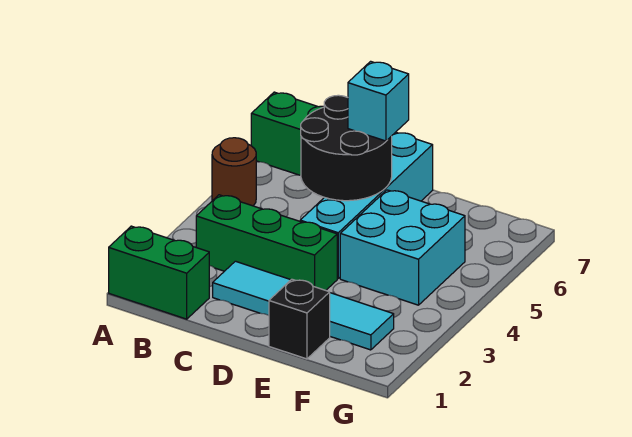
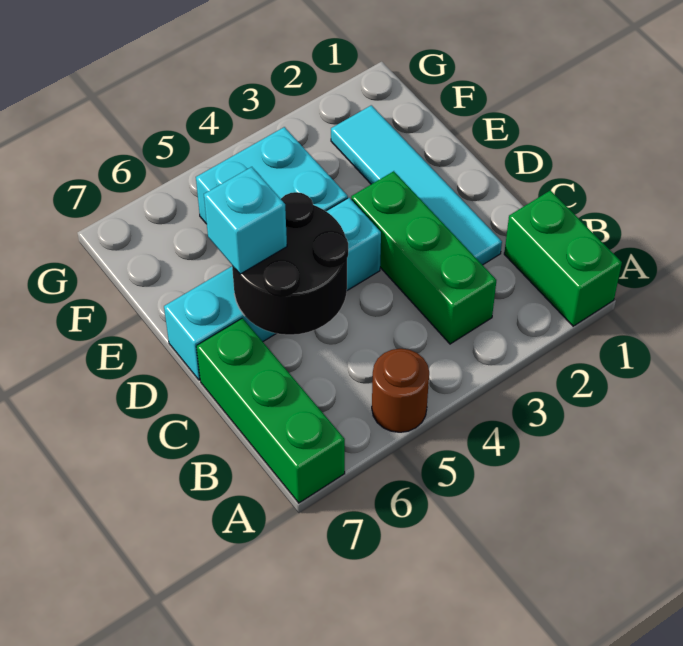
black brick E1 level 1 -> none

